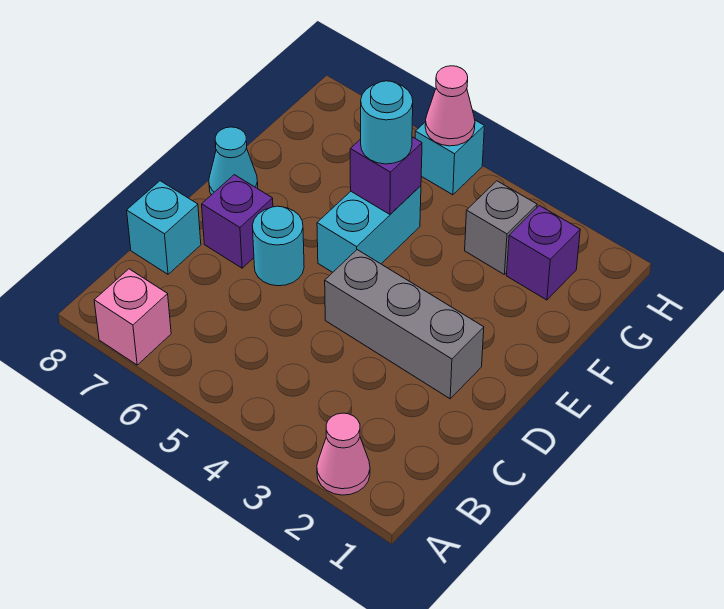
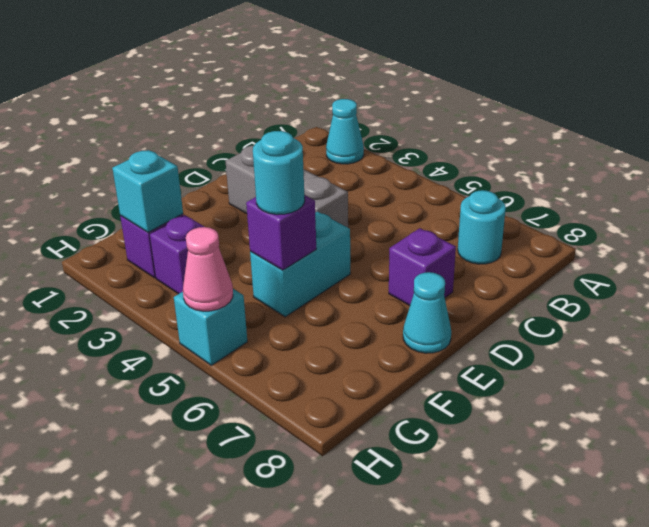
pink cone A2 level 1 -> cyan cone A2 level 1
pink brick A7 level 1 -> none
cyan brick C8 level 1 -> cyan brick G2 level 2
cyan round brick D6 level 1 -> cyan round brick B7 level 1
grey brick G3 level 1 -> purple brick G3 level 1

